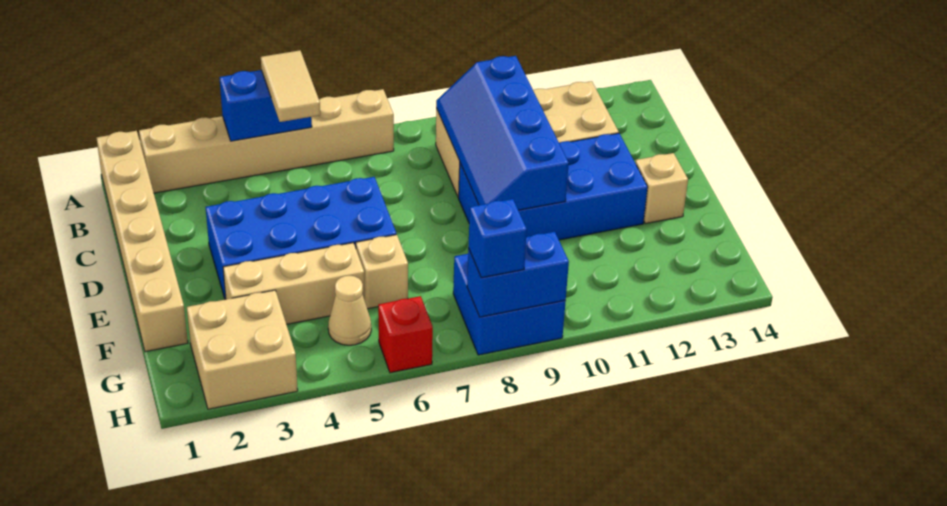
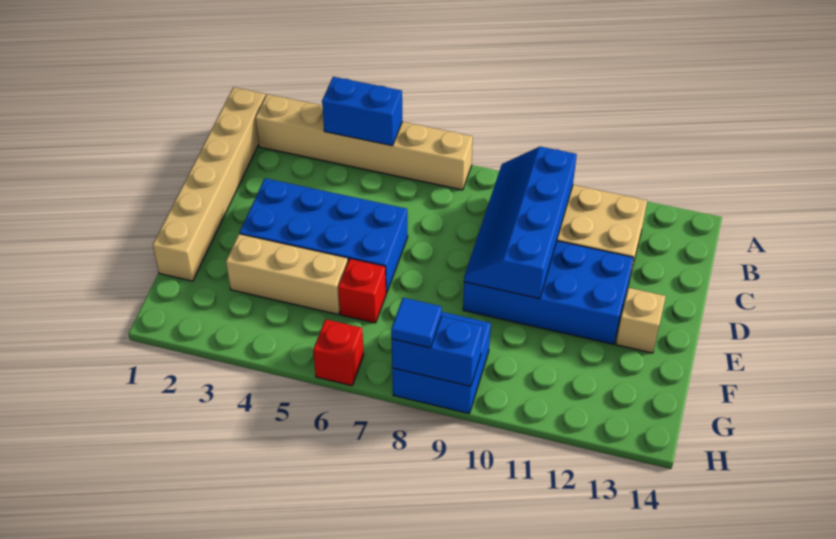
tan tile A5:B5 level 3 -> none
tan brick F6 level 1 -> red brick F6 level 1
tan brick G2:H3 level 1 -> none
tan cone G5 level 1 -> none
blue brick H8 level 3 -> blue tile H8 level 3

